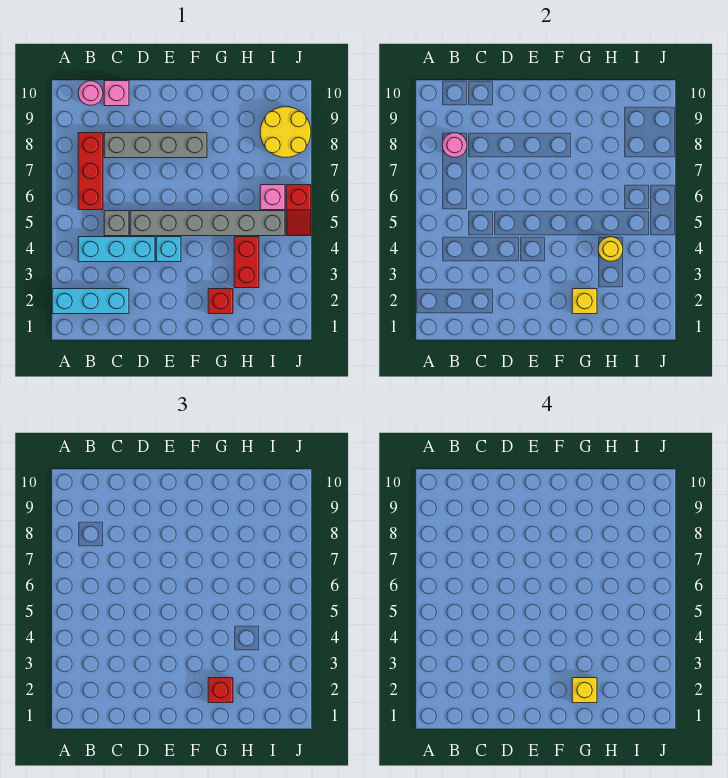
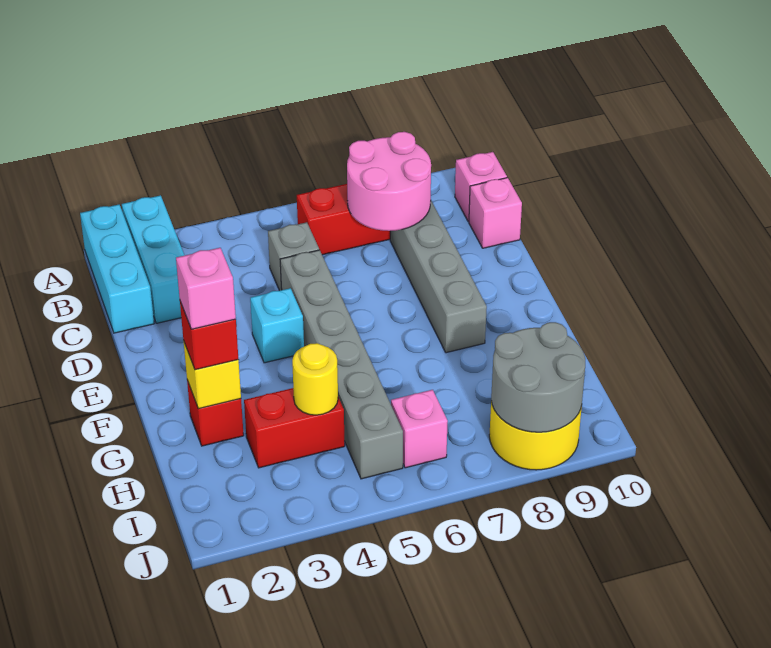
cyan brick B4:D4 level 1 -> cyan brick A1:C1 level 1
pink round brick B8 level 2 -> pink round brick B7:C8 level 2
pink round brick B10 level 1 -> pink brick B10 level 1
yellow brick G2 level 4 -> pink brick G2 level 4
none -> grey round brick I8:J9 level 2
red slope J5:J6 level 1 top 6 -> none

